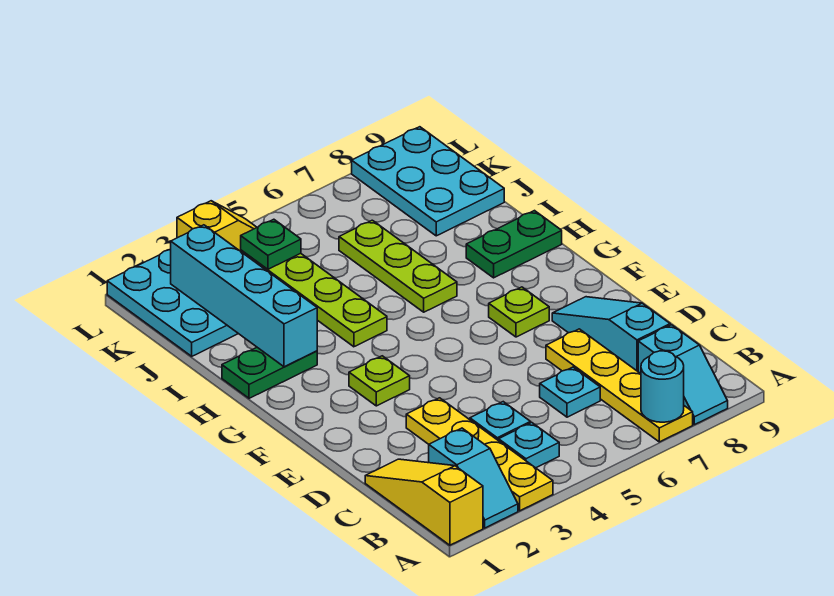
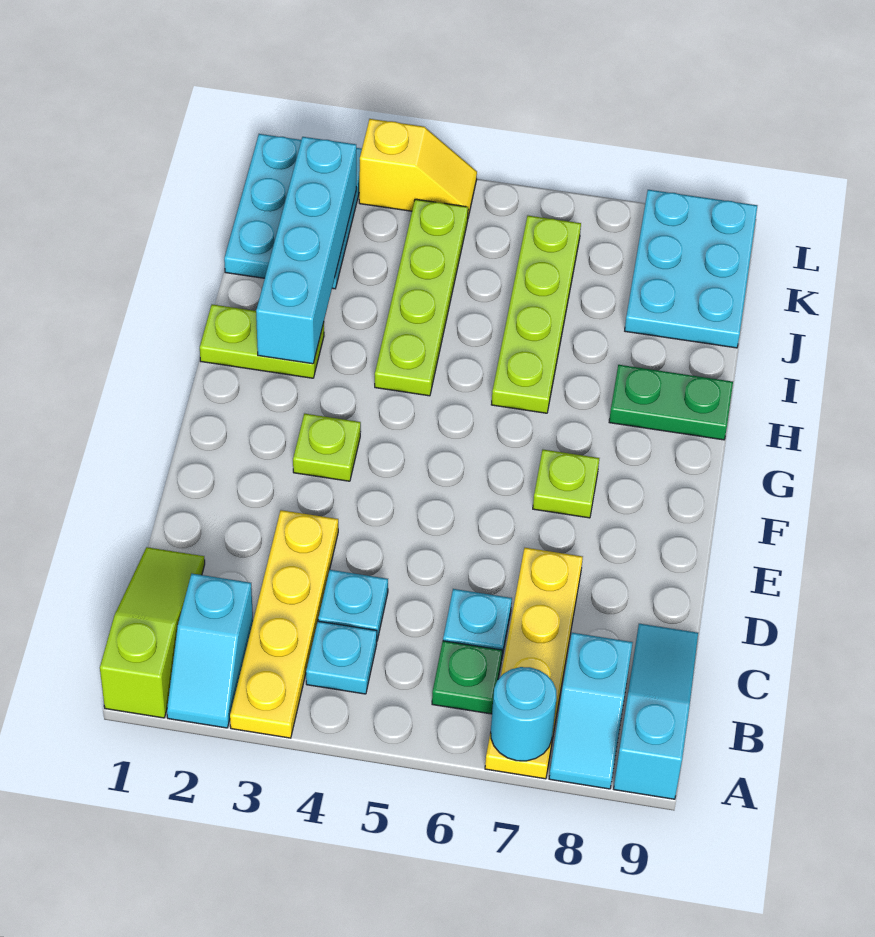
yellow slope A1:C1 level 1 top A -> lime slope A1:C1 level 1 top A
cyan slope C8:E8 level 1 top C -> cyan slope A9:C9 level 1 top A
green plate H1:H2 level 1 -> lime plate H1:H2 level 1
lime plate H6:J6 level 1 -> lime plate H6:K6 level 1
green plate K4 level 2 -> green plate B6 level 1

